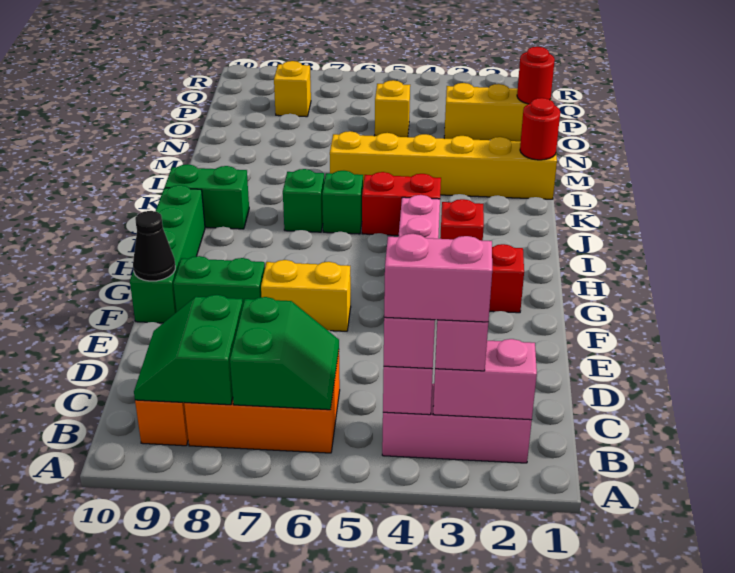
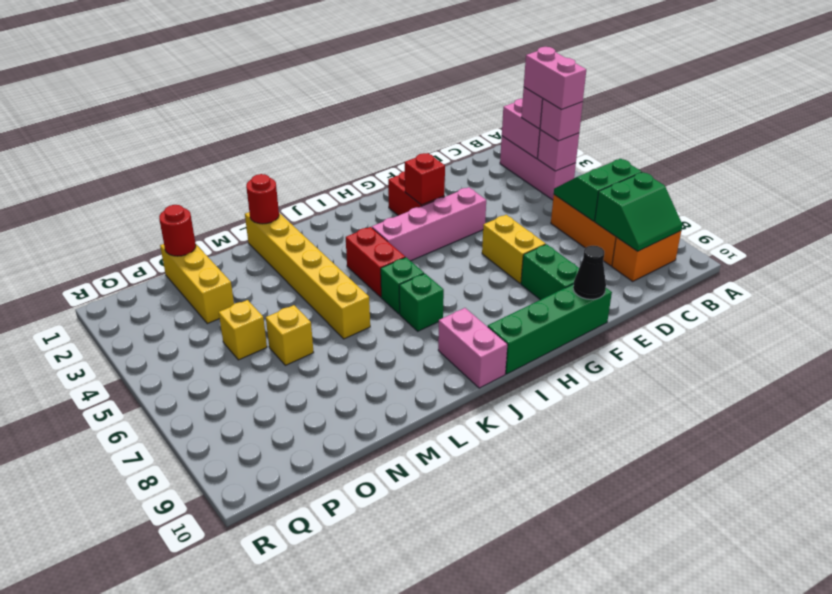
green brick J9:J10 level 1 -> pink brick J9:J10 level 1
yellow brick P8 level 1 -> yellow brick N6 level 1

